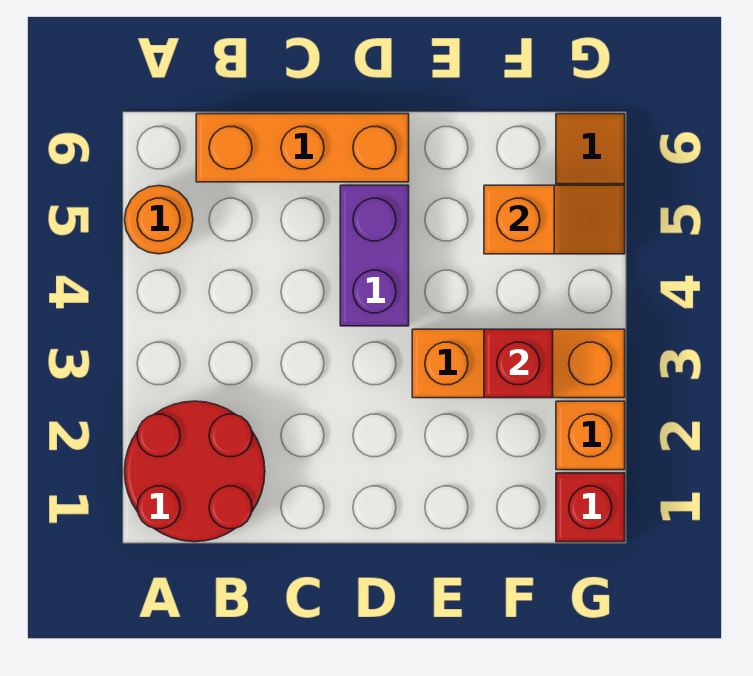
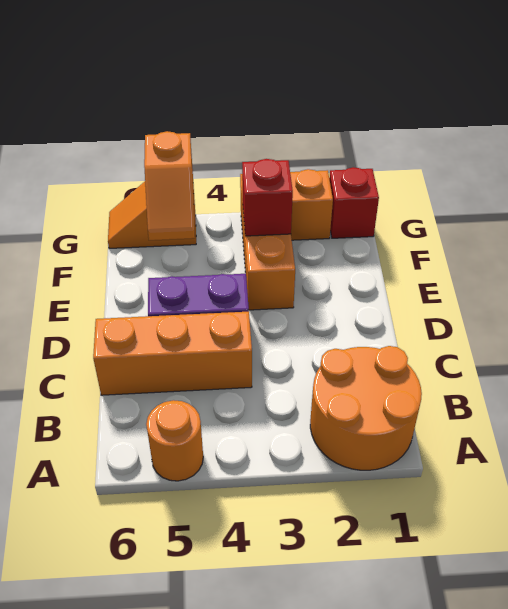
red round brick A1:B2 level 1 -> orange round brick A1:B2 level 1
orange brick B6:D6 level 1 -> orange brick C4:C6 level 1
orange slope F5:G5 level 2 top F -> orange slope F5:G5 level 2 top G

